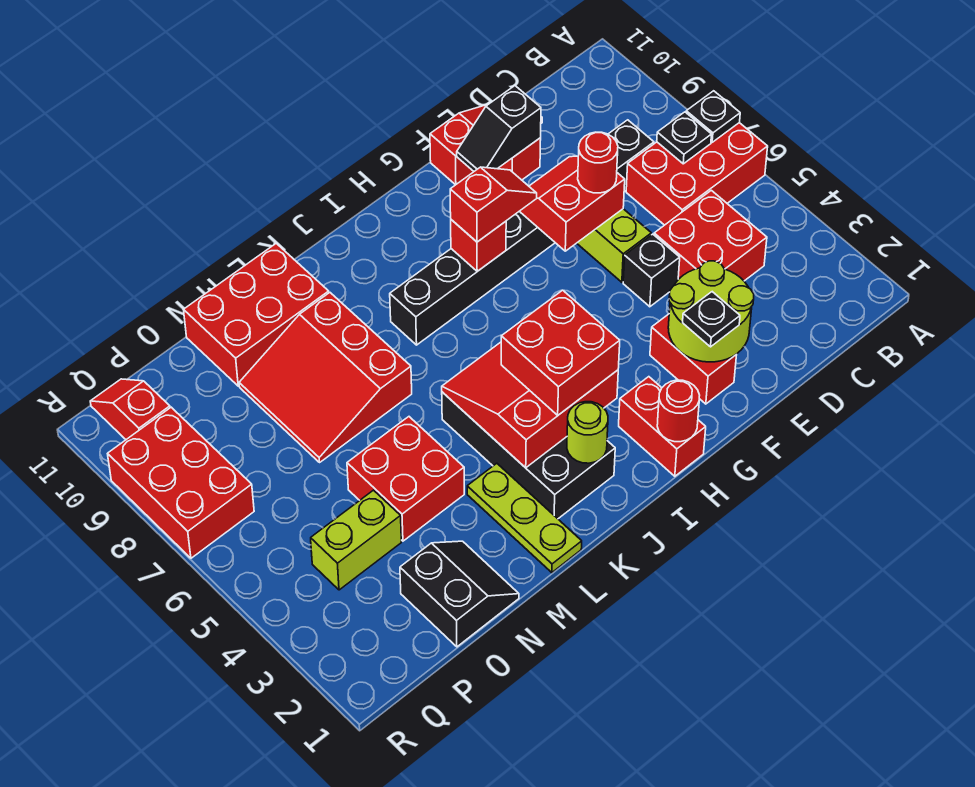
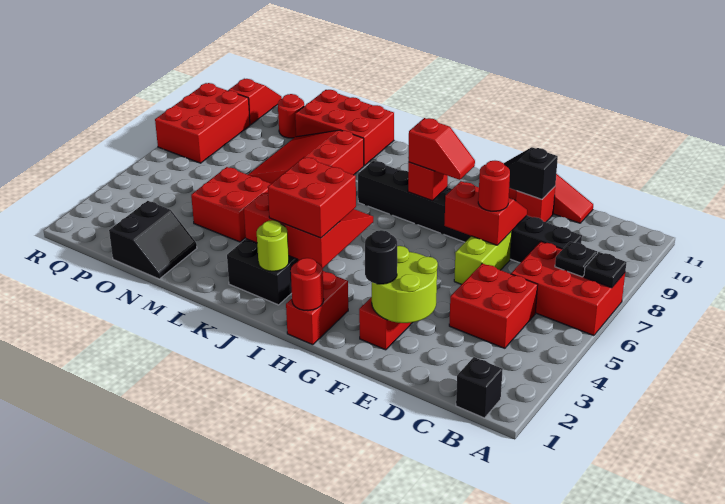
black brick E5 level 1 -> black brick B1 level 1
black plate F2 level 3 -> black round brick F2 level 3
lime plate L1:L3 level 1 -> none
lime brick O4:P4 level 1 -> none
none -> red round brick O10 level 1

